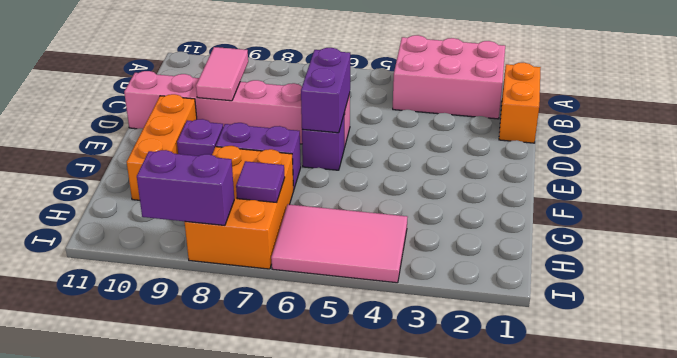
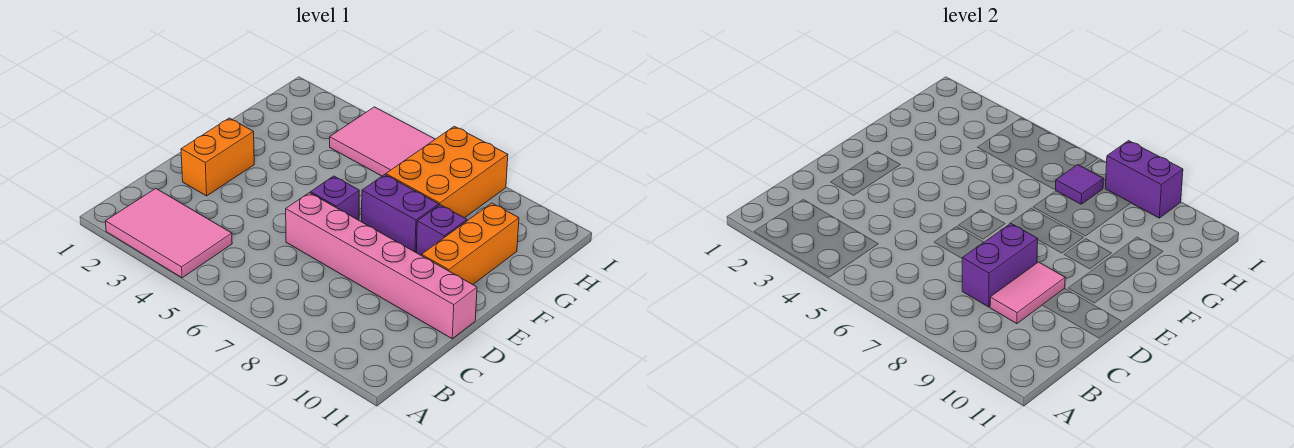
pink brick A2:B4 level 1 -> pink tile A2:B4 level 1
orange brick B1:C1 level 1 -> orange brick D2:E2 level 1
purple brick D6:E6 level 2 -> purple brick C8:D8 level 2

